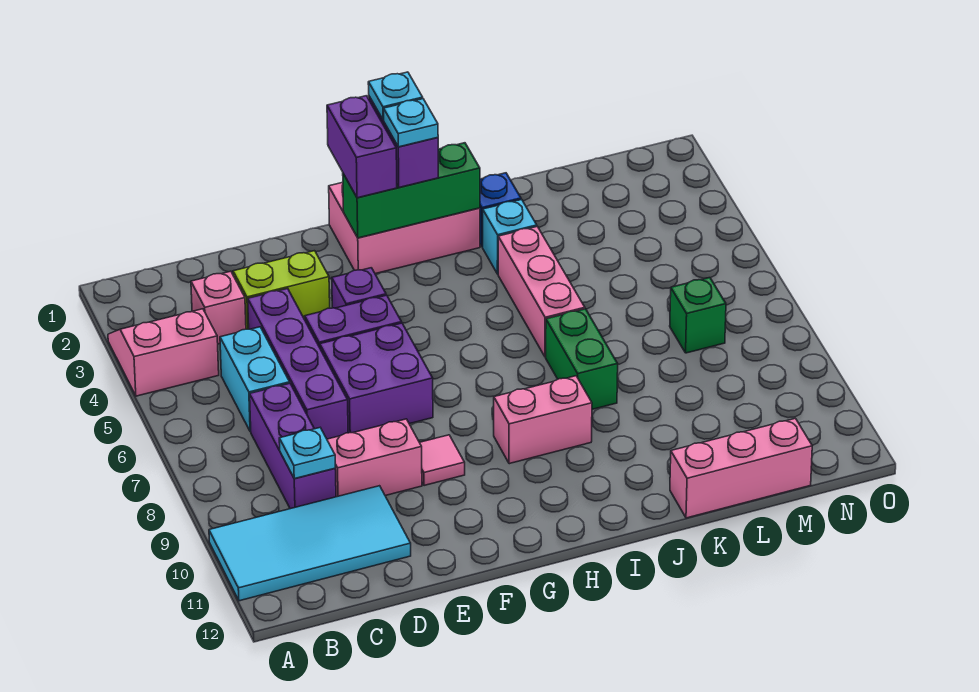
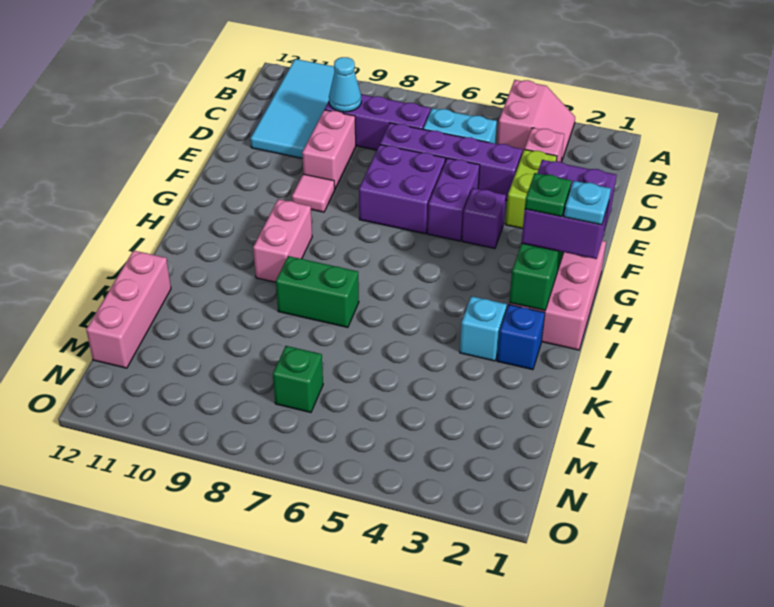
cyan plate C9 level 2 -> cyan cone C9 level 2
cyan plate H2 level 4 -> green plate H2 level 4
pink brick J4:J6 level 1 -> none

